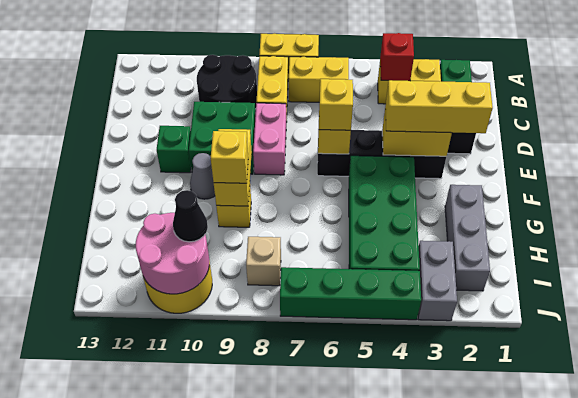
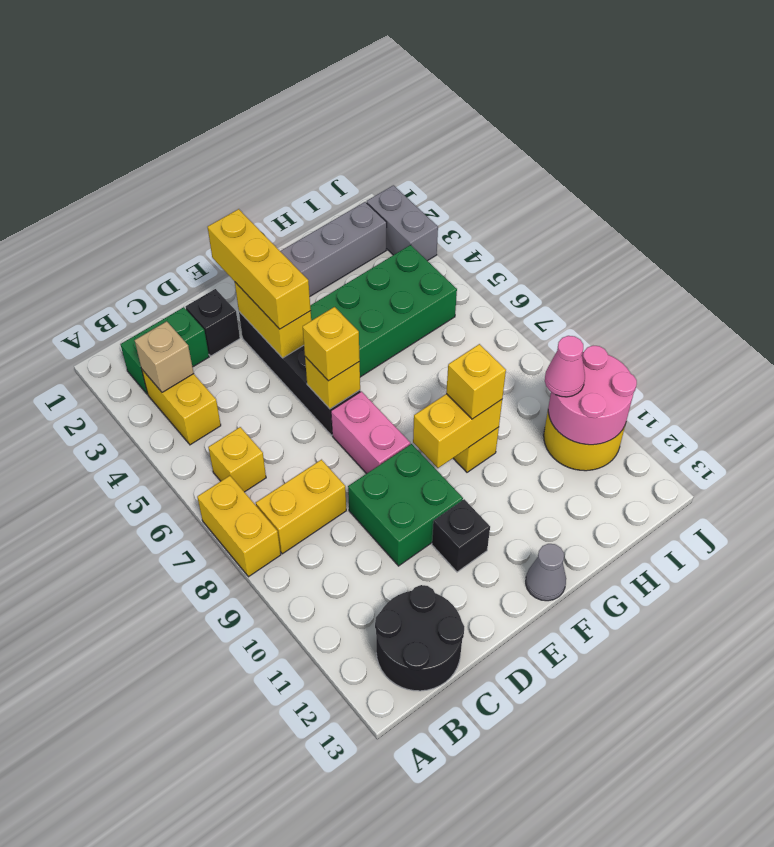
red brick B4 level 2 -> none
yellow brick B6:B7 level 1 -> yellow brick B6 level 1
black round brick B9:C10 level 1 -> black round brick B12:C13 level 1
pink brick D8:E8 level 1 -> pink brick E7:E8 level 1
green brick E11 level 1 -> black brick E11 level 1
grey cone F10 level 1 -> grey cone F13 level 1
grey brick I3:J3 level 1 -> grey brick J2:J3 level 1
tan brick I8 level 1 -> tan brick B3 level 2
black cone I10 level 3 -> pink cone I10 level 3
green brick J4:J7 level 1 -> none

